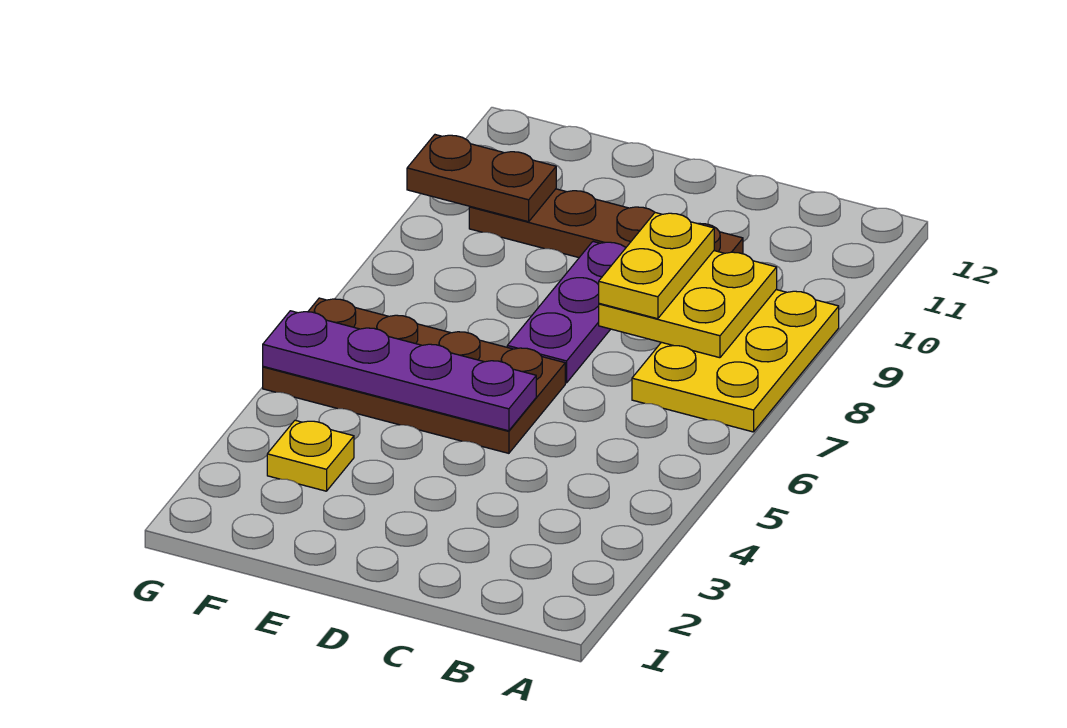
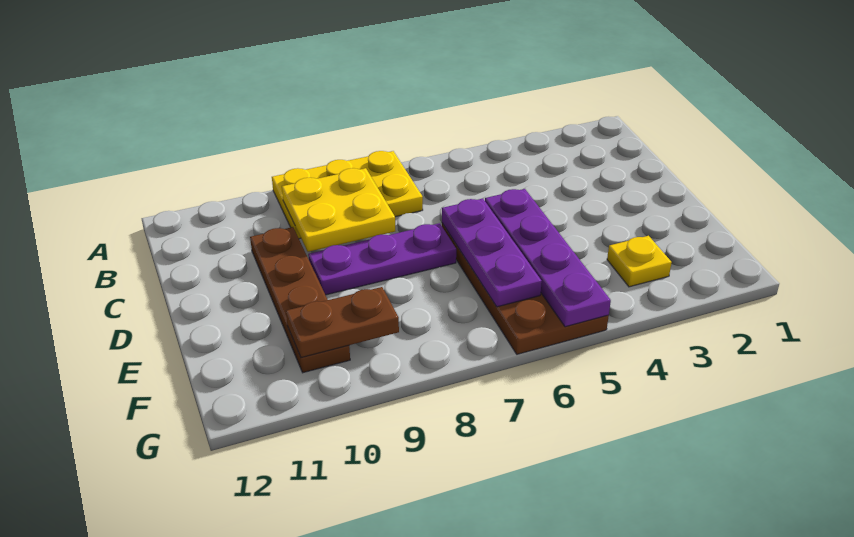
yellow plate C8:C9 level 3 -> none
none -> purple plate D6:F6 level 2
brown plate F10:G10 level 2 -> brown plate F9:F10 level 2

